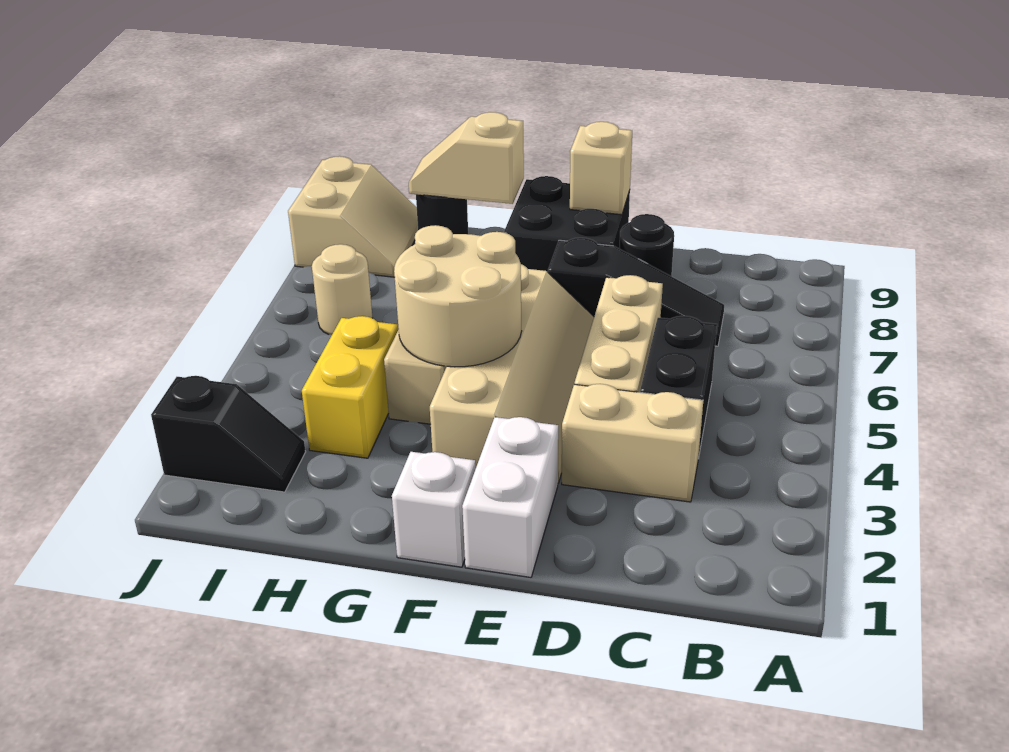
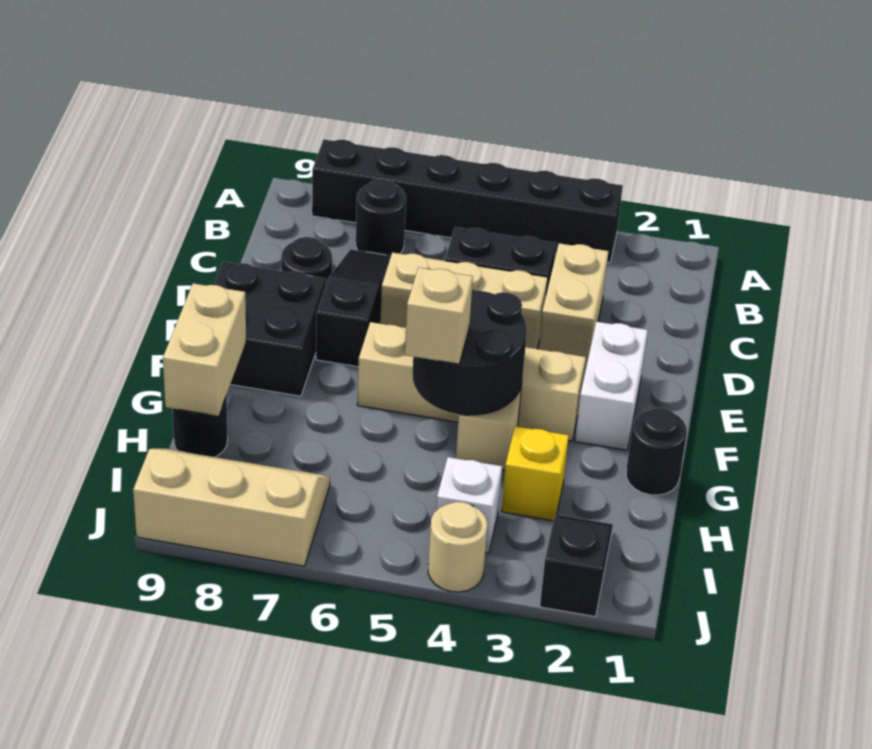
none -> black brick A3:A8 level 1
none -> black round brick B7 level 1
white brick E1:E2 level 1 -> white brick E2:F2 level 1
tan brick E9 level 2 -> tan brick G5 level 3
white brick F1 level 1 -> white brick I4 level 1
tan round brick F4:G5 level 2 -> black round brick F4:G5 level 2
none -> black round brick G1 level 1
tan slope G9:H9 level 2 top G -> tan brick G9:H9 level 2
yellow brick H3:H4 level 1 -> yellow brick H3 level 1
tan round brick I6 level 1 -> tan round brick J4 level 1
tan slope I8:J9 level 1 top J -> tan slope I7:J9 level 1 top J

